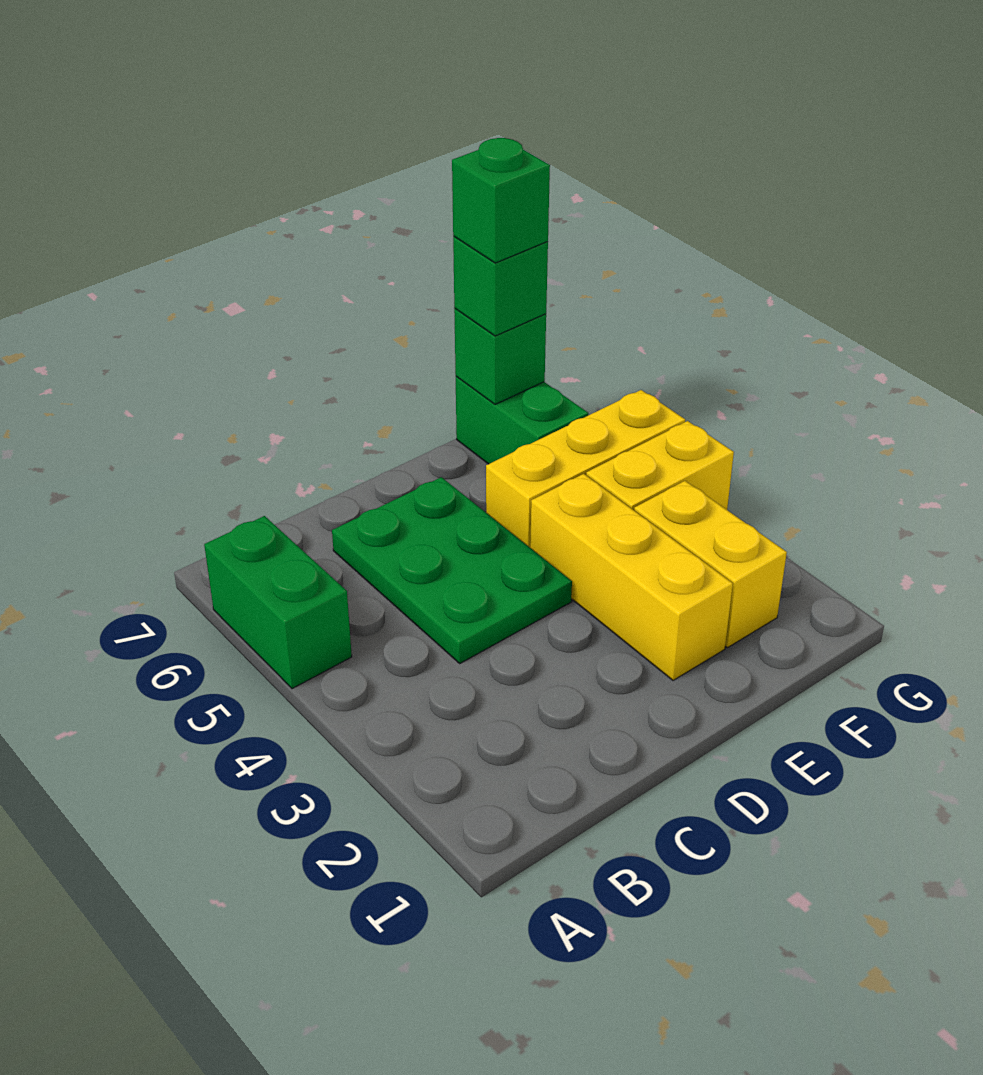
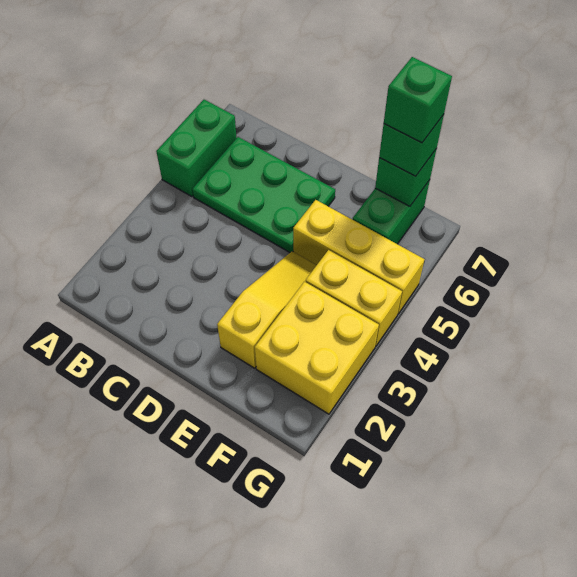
green plate C4:D6 level 1 -> green plate B5:D6 level 1
yellow brick E2:E4 level 1 -> yellow slope E2:E4 level 1 top 2
yellow brick F2:F3 level 1 -> yellow brick F2:G3 level 1

